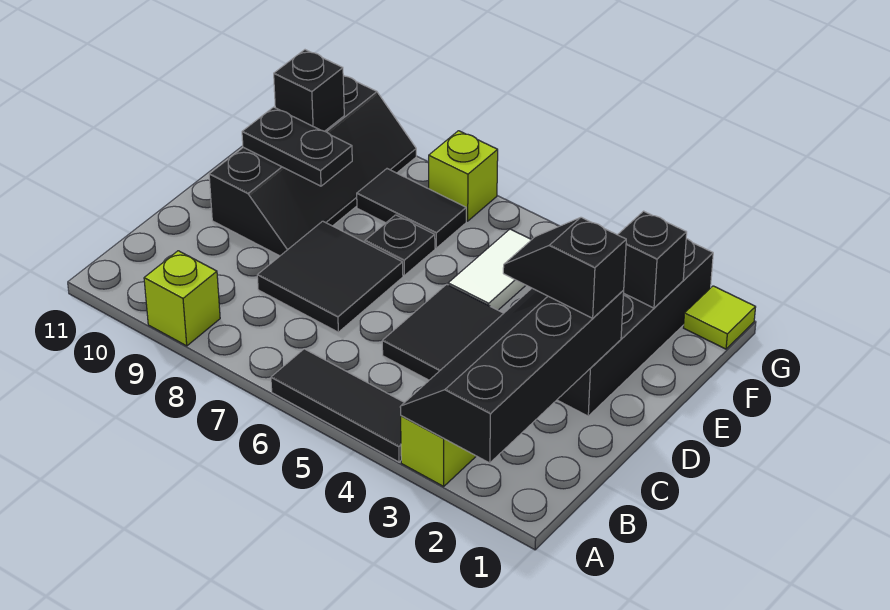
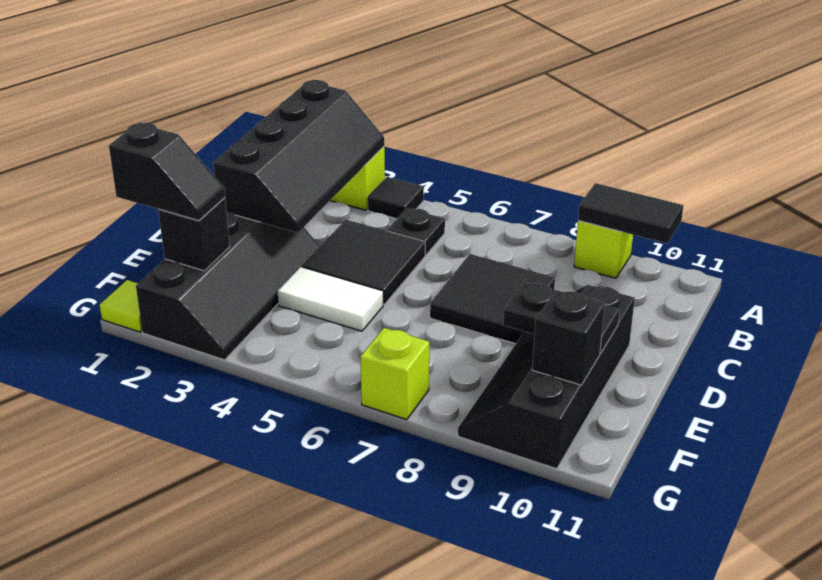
black tile A4:A6 level 1 -> black tile A4 level 1
black slope D2:D3 level 3 top 2 -> black slope F1:F2 level 3 top 1
white tile E5:F5 level 1 -> white tile E4:E5 level 1
black plate E7 level 1 -> black plate B5 level 1
black tile F7:F8 level 1 -> black tile A9:A10 level 2

